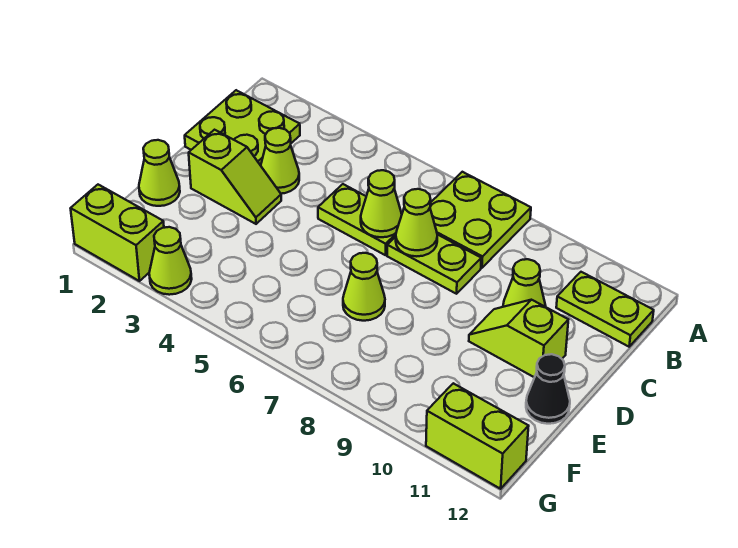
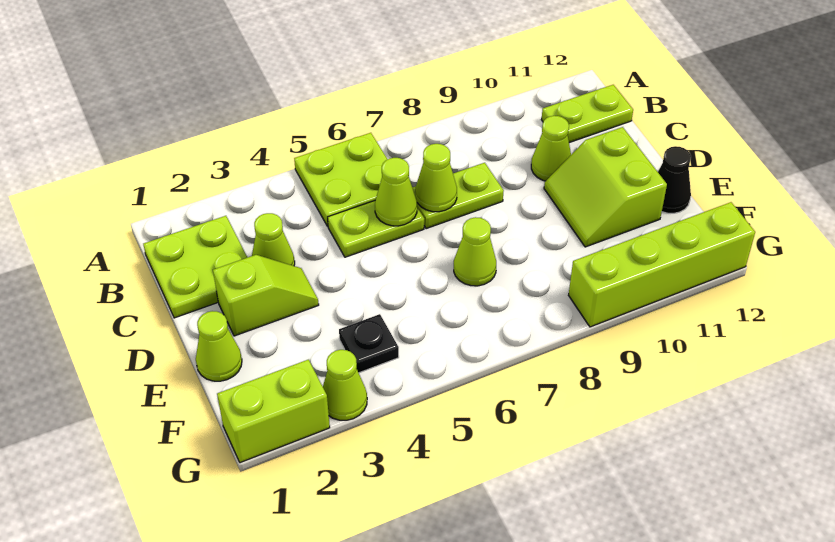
lime plate A7:B8 level 1 -> lime plate A5:B6 level 1
lime slope D10:D11 level 1 top 11 -> lime slope D10:E11 level 1 top 11
none -> black plate F4 level 1
lime brick G11:G12 level 1 -> lime brick G9:G12 level 1

